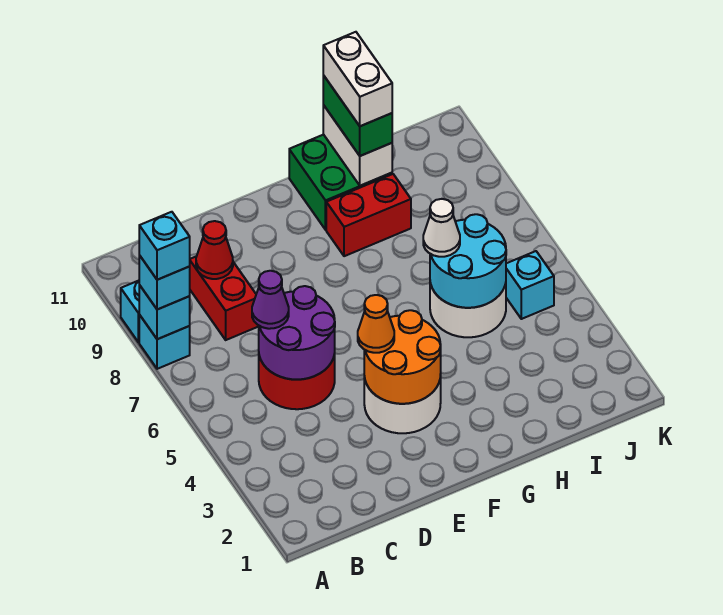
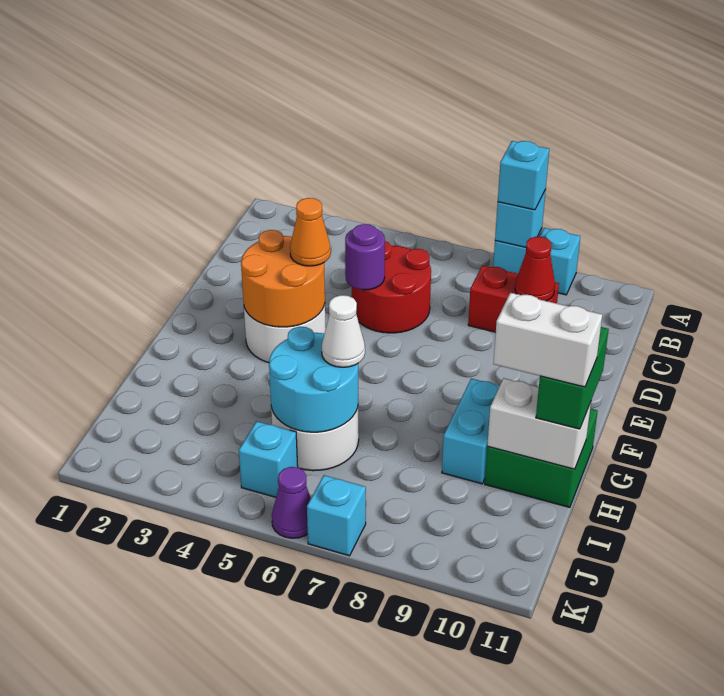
cyan brick A8 level 4 -> cyan brick K7 level 1
purple round brick C5:D6 level 2 -> purple round brick D5 level 2
purple cone C6 level 3 -> purple cone K6 level 1
red brick G9:H9 level 1 -> cyan brick G9:H9 level 1
green brick H10:H11 level 3 -> green brick G11:H11 level 3

